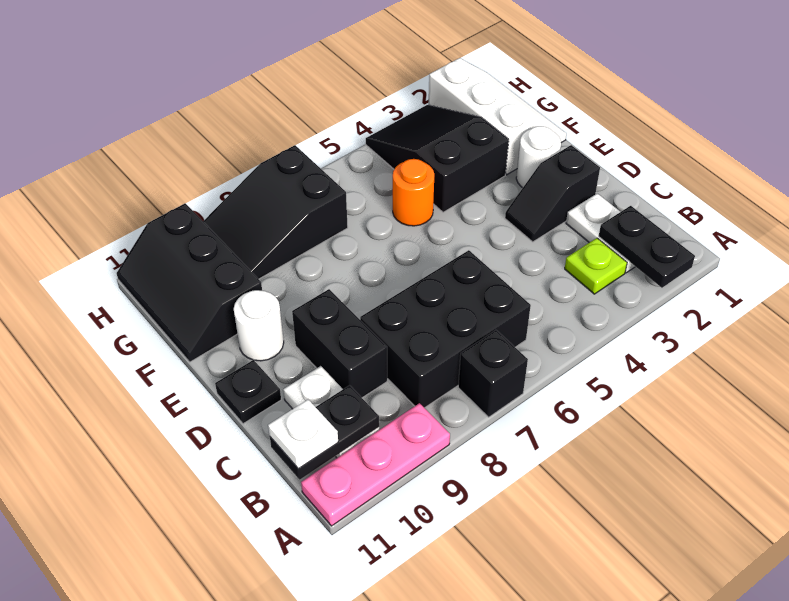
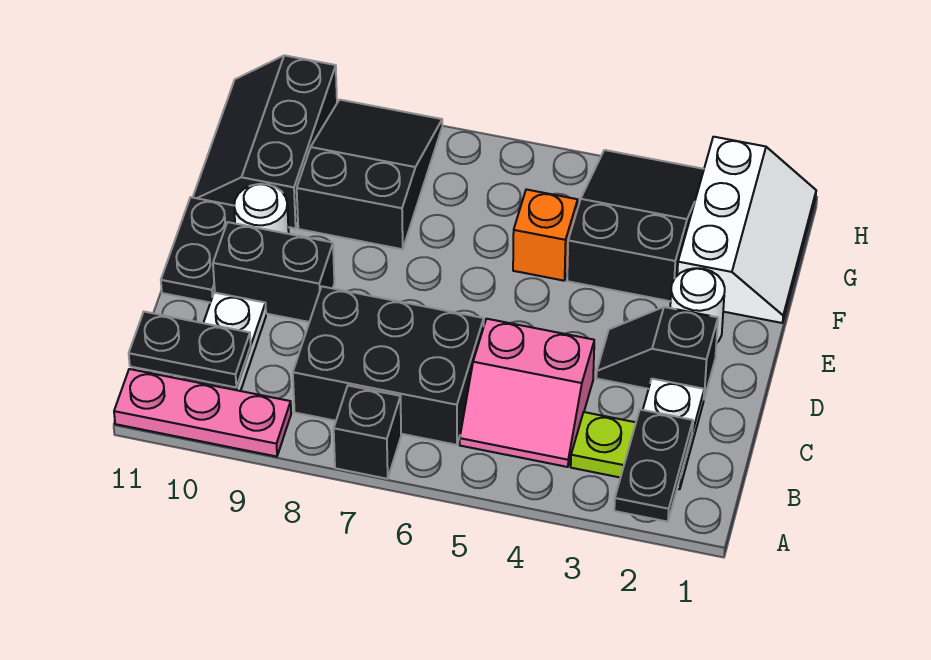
none -> pink slope B4:C5 level 1 top C
white plate B11 level 3 -> none
black brick C9:D9 level 1 -> black brick D9:D10 level 1
black plate D11 level 1 -> black plate D11:E11 level 1
orange round brick F5 level 1 -> orange brick F5 level 1
black slope G7:H9 level 1 top 7 -> black slope F8:H9 level 1 top F

